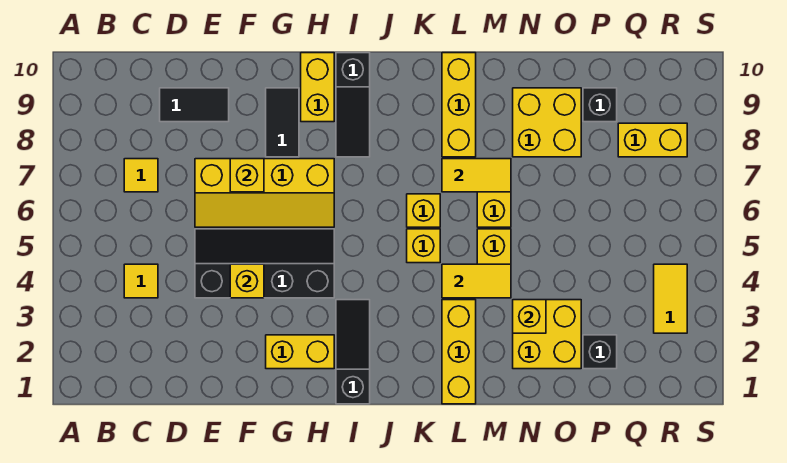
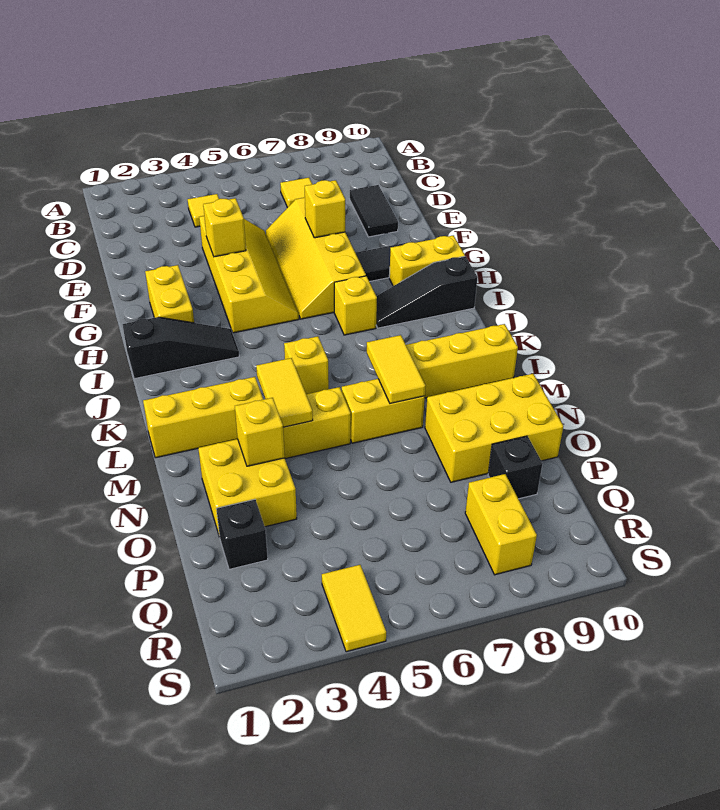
black slope E4:H5 level 1 top 4 -> yellow slope E4:H5 level 1 top 4
yellow brick K6 level 1 -> yellow brick I7 level 1
yellow brick N8:O9 level 1 -> yellow brick N8:O10 level 1
yellow tile R3:R4 level 1 -> yellow tile R4:S4 level 1

